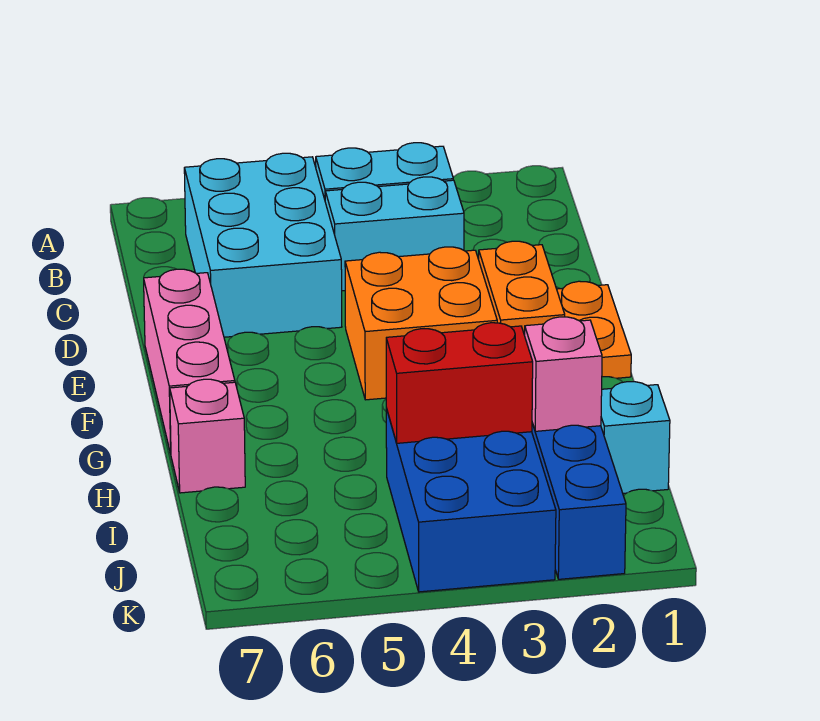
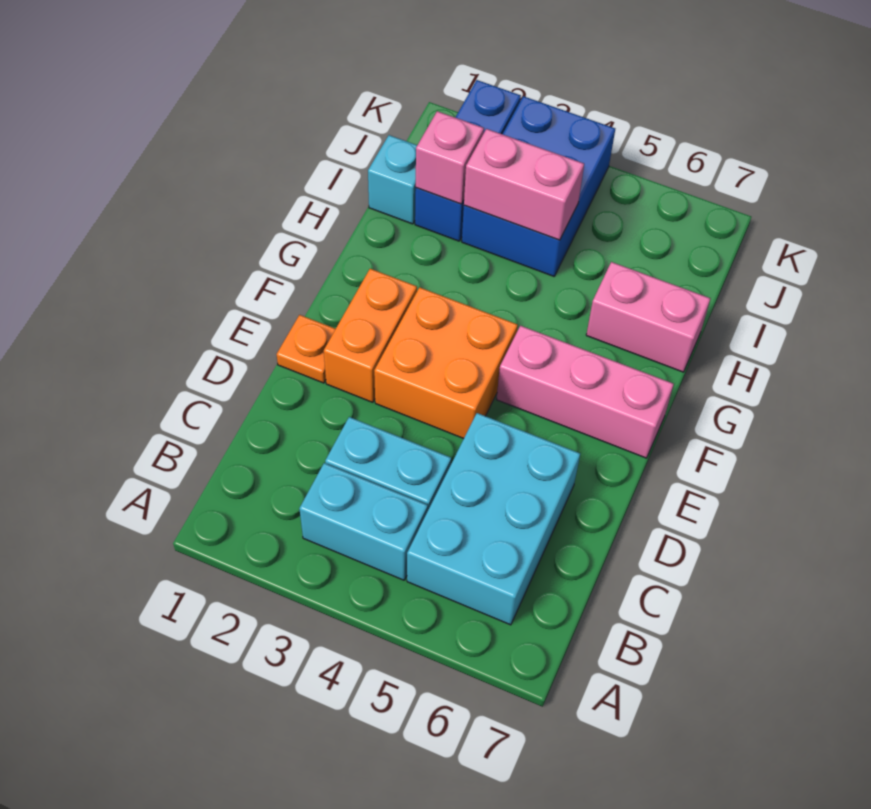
orange plate E1:F1 level 1 -> orange plate E1 level 1
pink brick E7:G7 level 1 -> pink brick F5:F7 level 1
pink brick H7 level 1 -> pink brick H6:H7 level 1
red brick I3:I4 level 2 -> pink brick I3:I4 level 2

